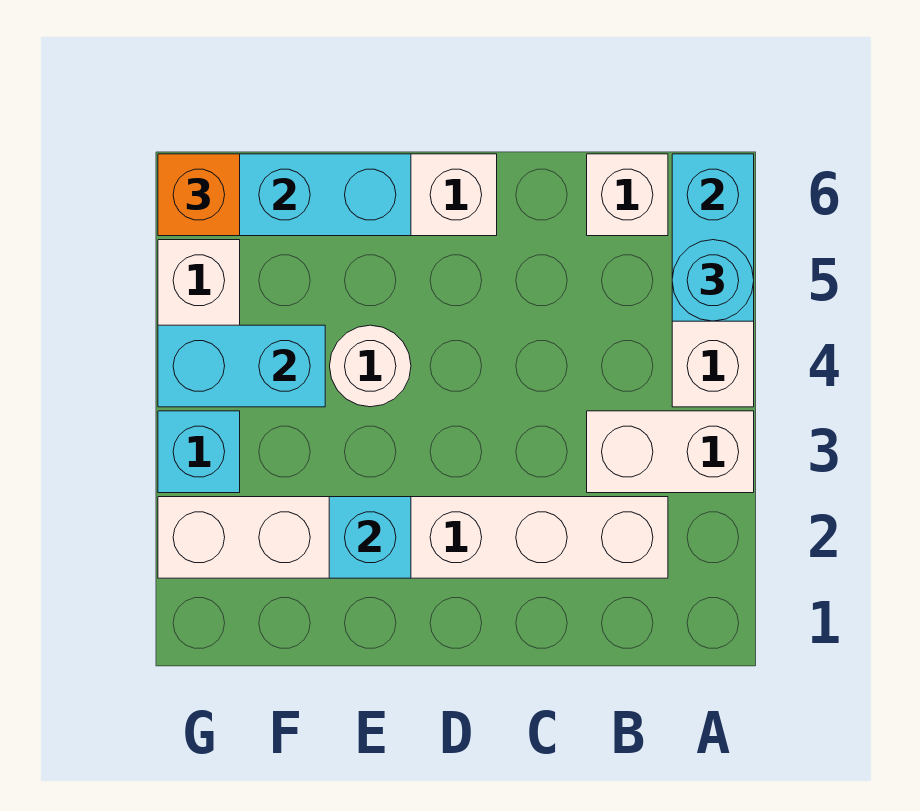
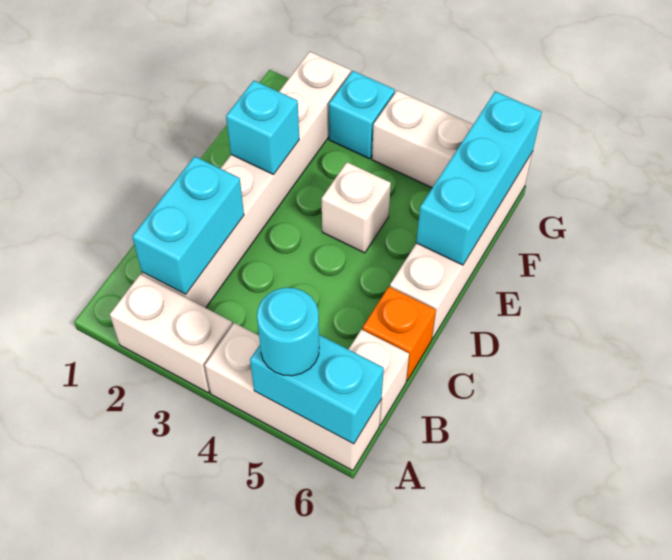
white brick A3:B3 level 1 -> white brick A2:A3 level 1
white round brick E4 level 1 -> white brick E4 level 1
cyan brick F4:G4 level 2 -> cyan brick B2:C2 level 2
orange brick G6 level 3 -> orange brick C6 level 1

